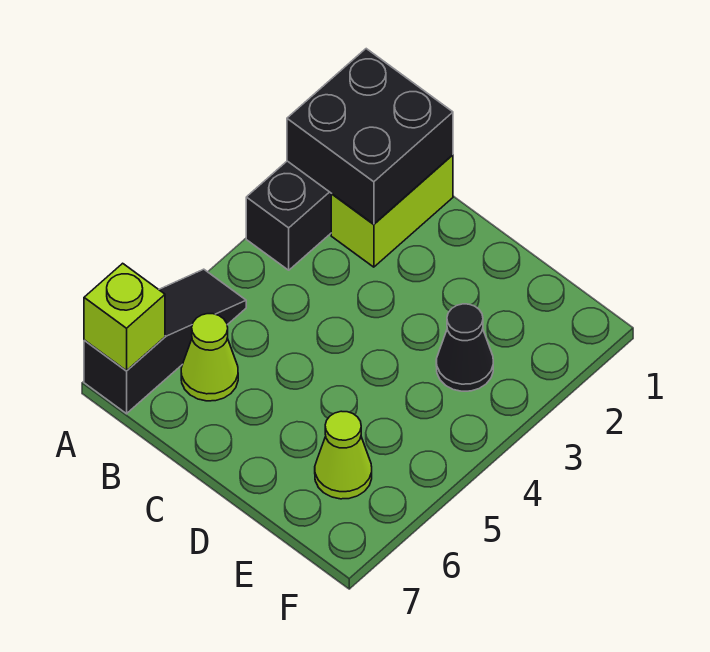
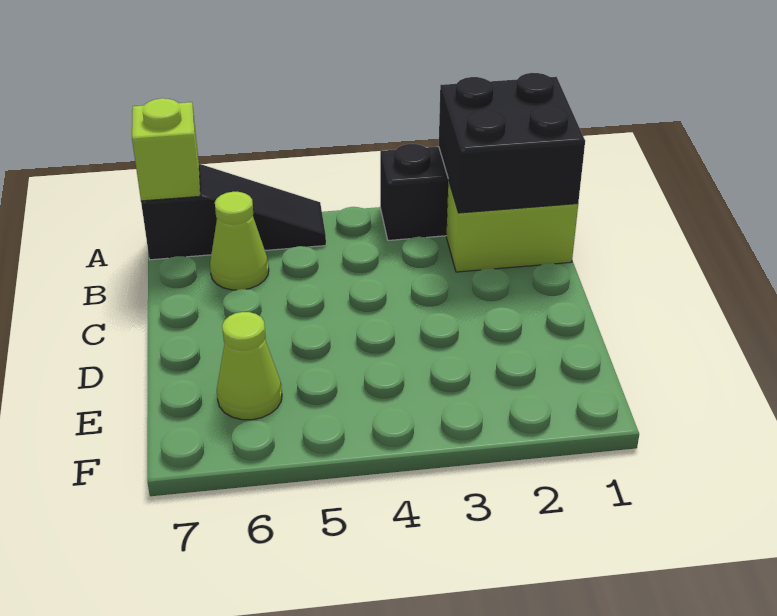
black cone E3 level 1 -> none

